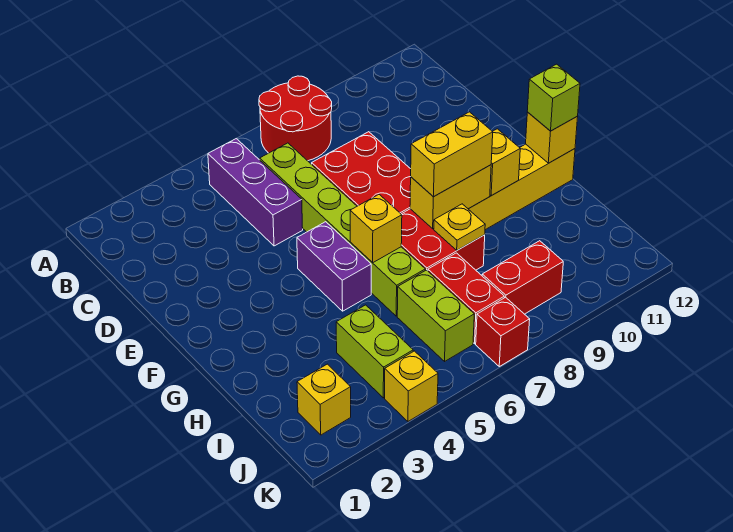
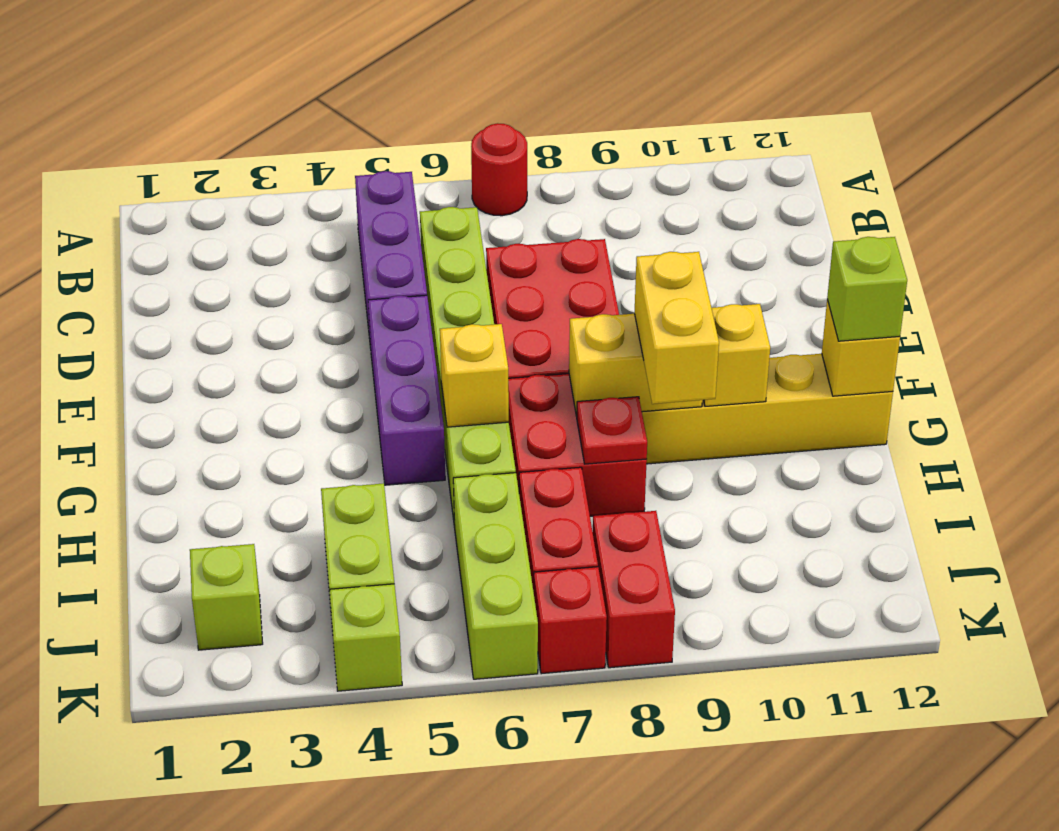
red round brick A7:B8 level 1 -> red round brick A7 level 1
purple brick F5:G5 level 1 -> purple brick E5:G5 level 1
yellow brick G8:G9 level 3 -> yellow brick G9:H9 level 3
yellow plate H8 level 2 -> red plate H8 level 2
lime brick I6:J6 level 1 -> lime brick I6:K6 level 1
yellow brick J2 level 1 -> lime brick J2 level 1
red brick J8:J9 level 1 -> red brick J8:K8 level 1
yellow brick K4 level 1 -> lime brick K4 level 1

